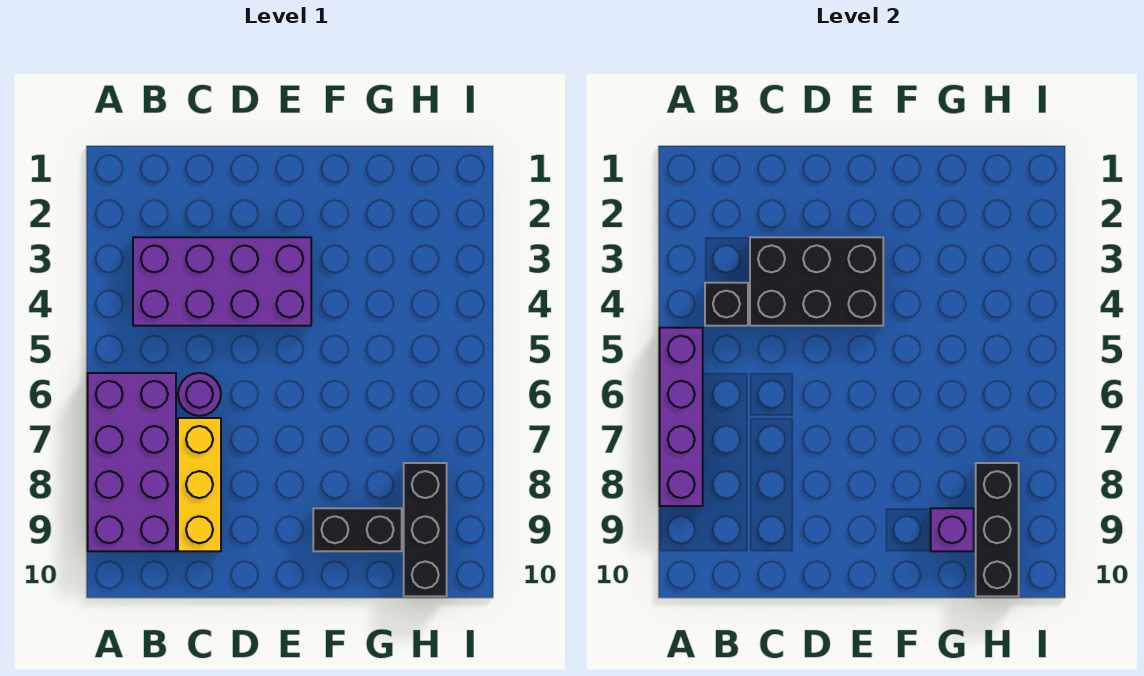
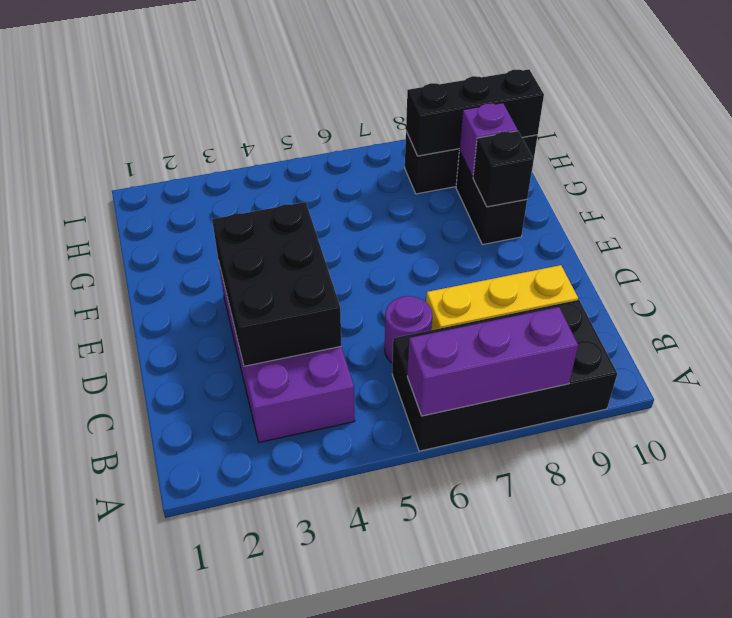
purple brick A5:A8 level 2 -> purple brick A6:A8 level 2
purple brick A6:B9 level 1 -> black brick A6:B9 level 1
black brick B4 level 2 -> black brick F9 level 2

